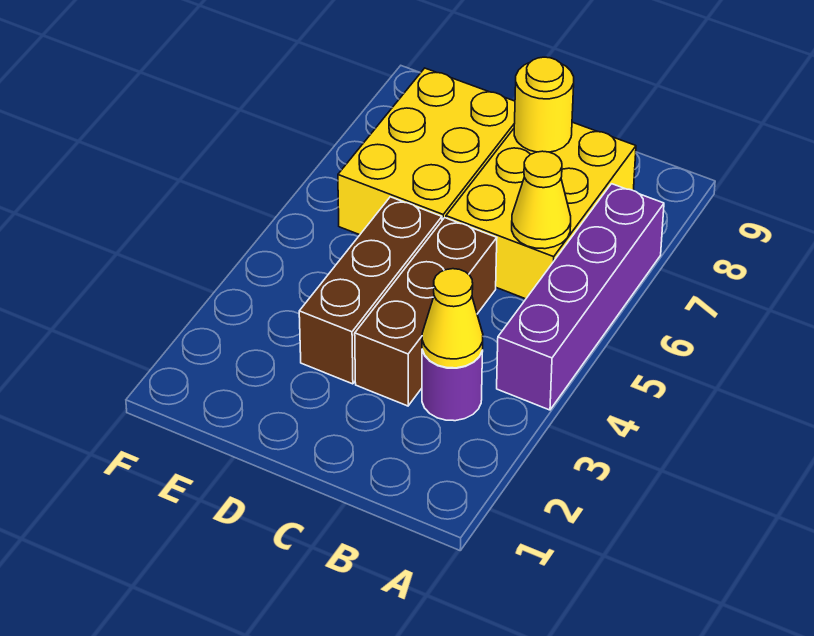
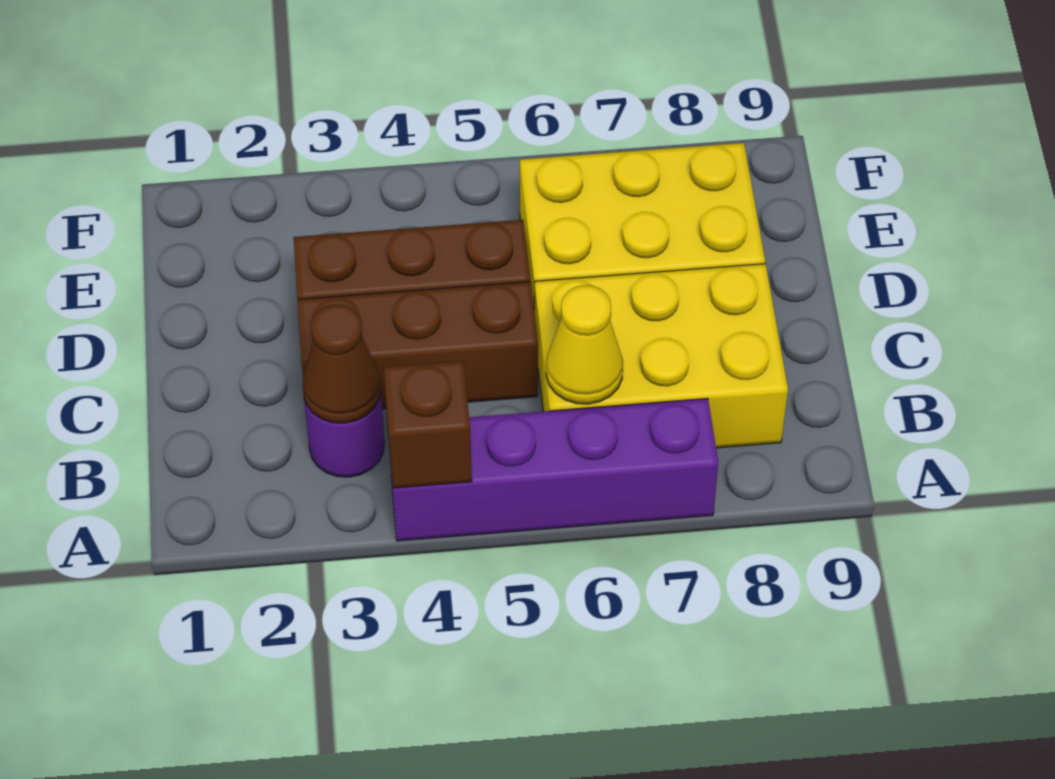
none -> brown brick A4 level 2
yellow cone B3 level 2 -> brown cone B3 level 2
yellow round brick C8 level 2 -> none

